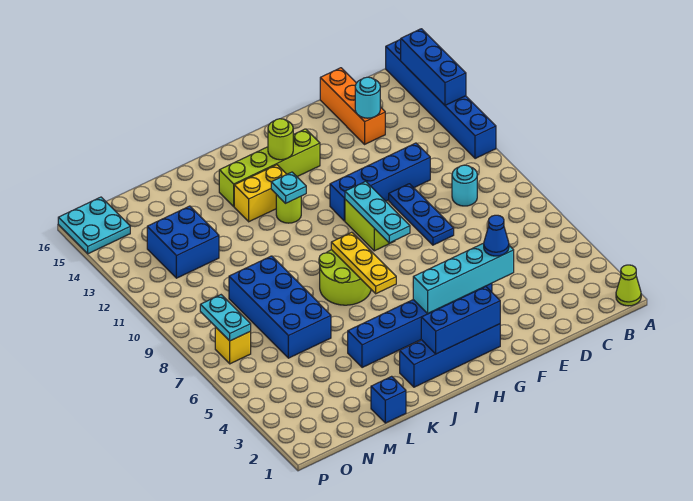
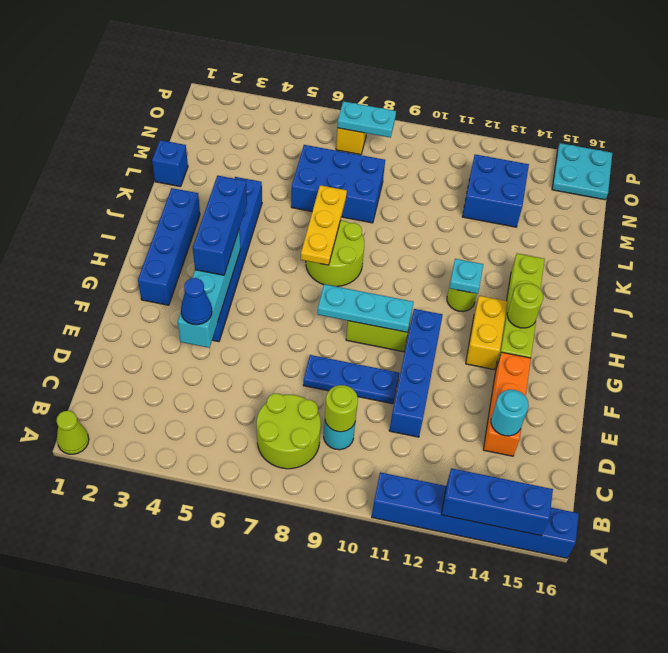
none -> lime round brick B7:C8 level 1
none -> lime round brick C9 level 2
orange brick D14:D16 level 1 -> orange brick D14:F14 level 1
blue brick G2:I2 level 2 -> blue brick G4:I4 level 3
yellow plate I6:I8 level 2 -> yellow plate I7:K7 level 2
yellow brick I13:J13 level 1 -> yellow brick G13:H13 level 1
blue brick L6:M9 level 1 -> blue brick L6:M8 level 1

